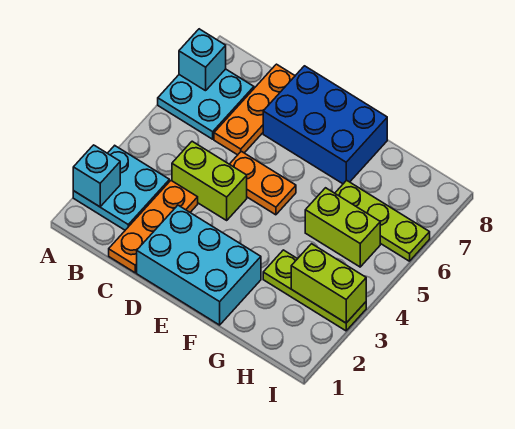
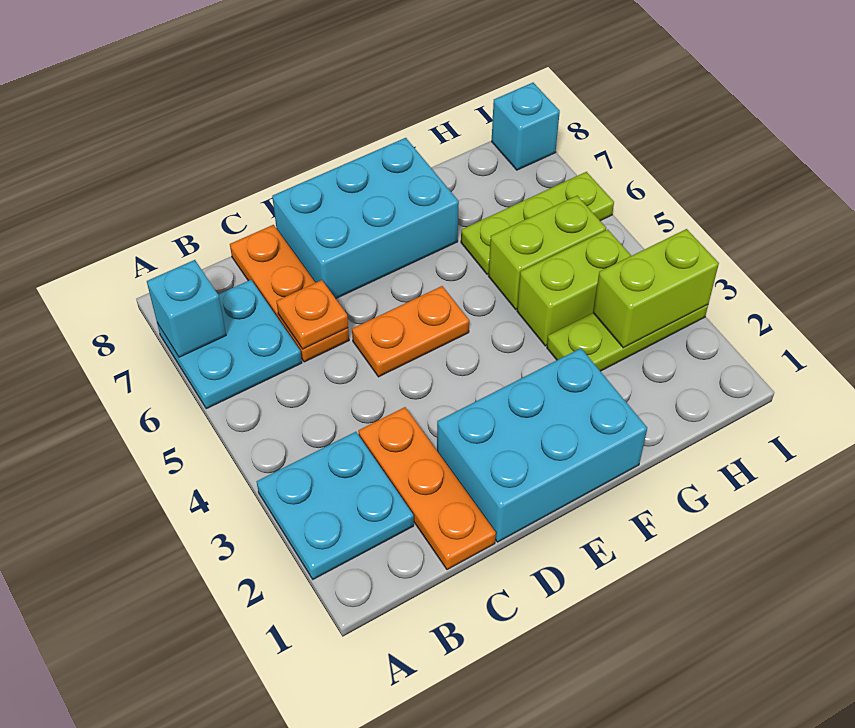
cyan brick A2 level 2 -> cyan brick I8 level 1
lime brick C4:D4 level 1 -> lime brick G4:H4 level 1
none -> orange plate C6 level 2
blue brick D7:F8 level 1 -> cyan brick D7:F8 level 1

